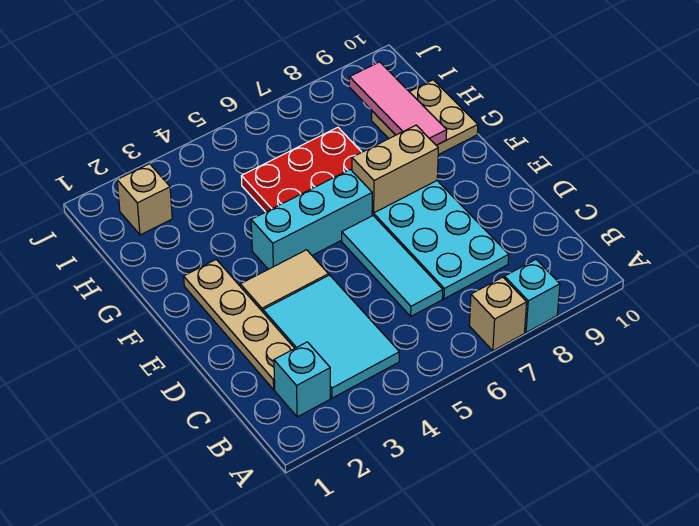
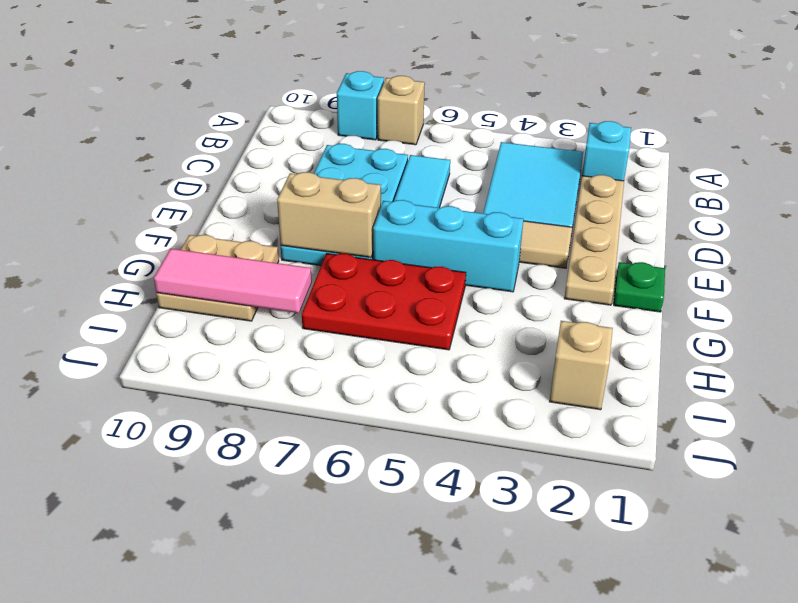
none -> green plate F1 level 1
pink tile G9:I9 level 2 -> pink tile H8:H10 level 2

